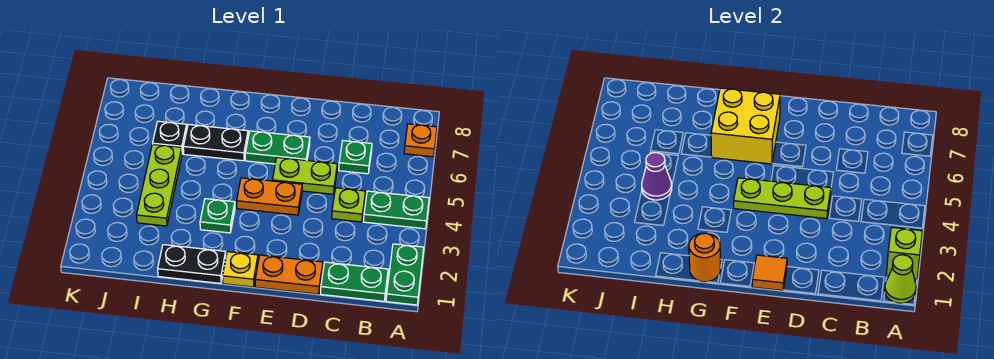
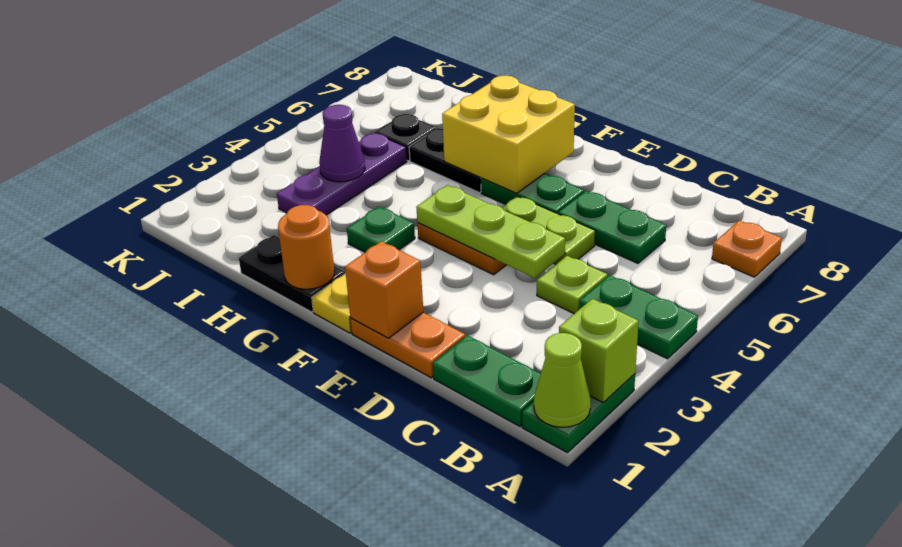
green plate C6 level 1 -> green plate C6:D6 level 1
orange tile E1 level 2 -> orange brick E1 level 2
lime plate I3:I5 level 1 -> purple plate I3:I5 level 1

